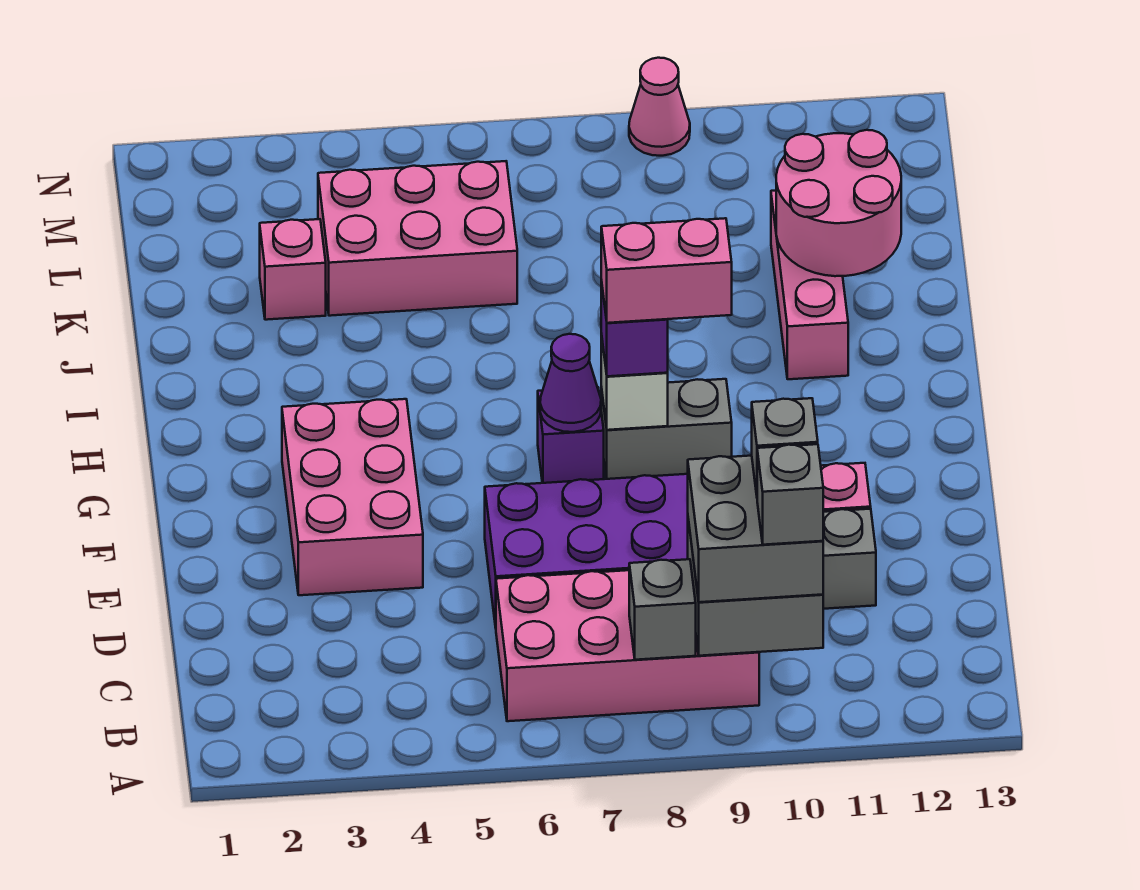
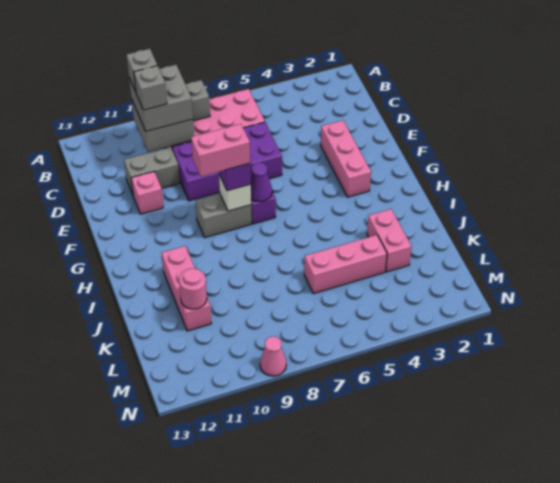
pink brick E3:G4 level 1 -> pink brick E3:G3 level 1
pink round brick J11:K12 level 2 -> pink round brick K11 level 2
pink brick K3 level 1 -> pink brick J3:K3 level 1
pink brick K4:L6 level 1 -> pink brick K4:K6 level 1

